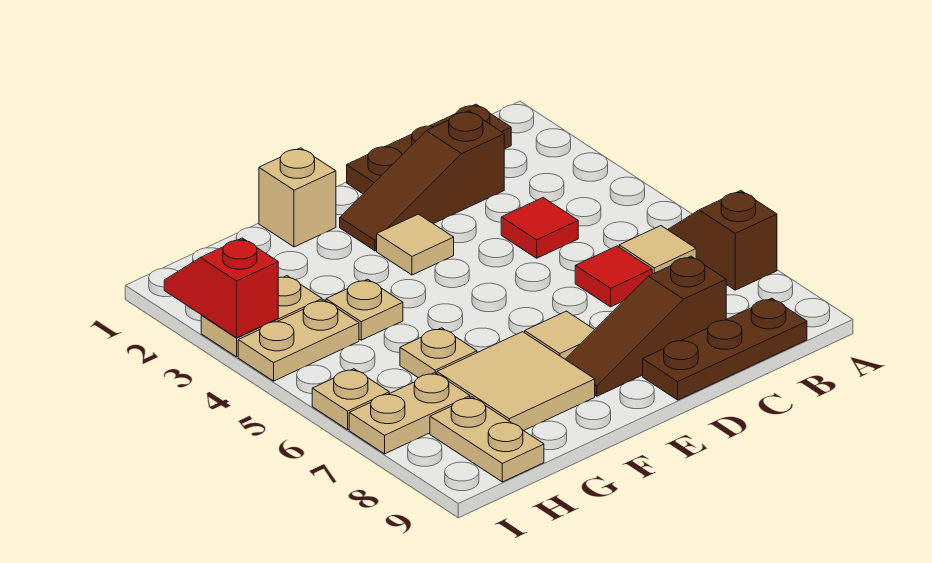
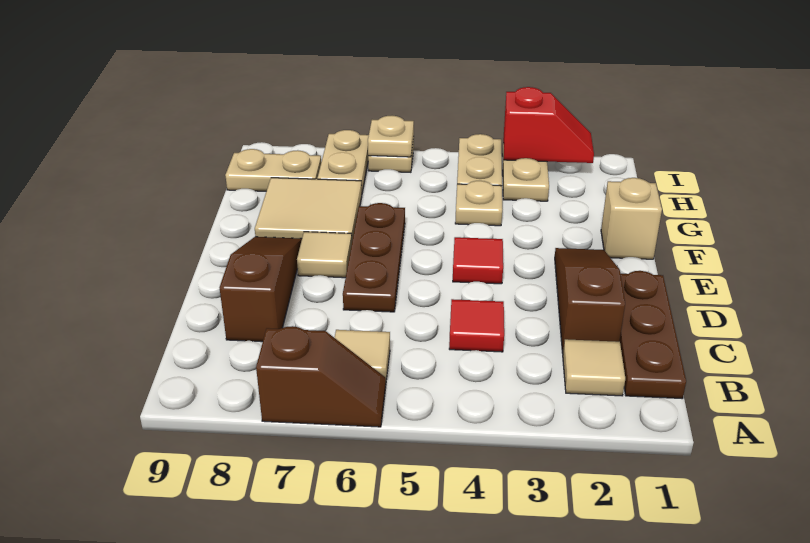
brown plate B9:D9 level 1 -> brown plate D6:F6 level 1
red tile C6 level 1 -> red tile E4 level 1
tan tile E3 level 1 -> tan tile B2 level 1
tan plate G6 level 1 -> tan plate I6 level 2

